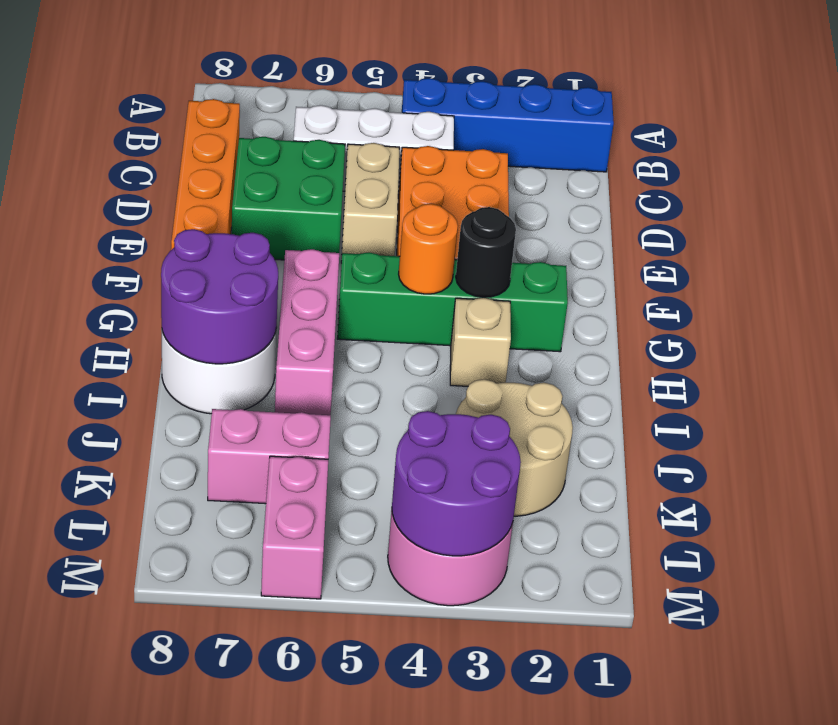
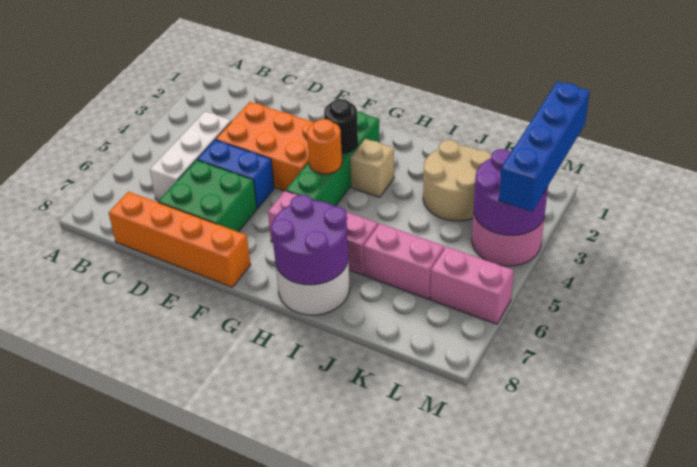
blue brick B1:B4 level 1 -> blue brick M1:M4 level 3
tan brick D5:E5 level 1 -> blue brick D5:E5 level 1
pink brick K6:K7 level 1 -> pink brick J6:K6 level 1

